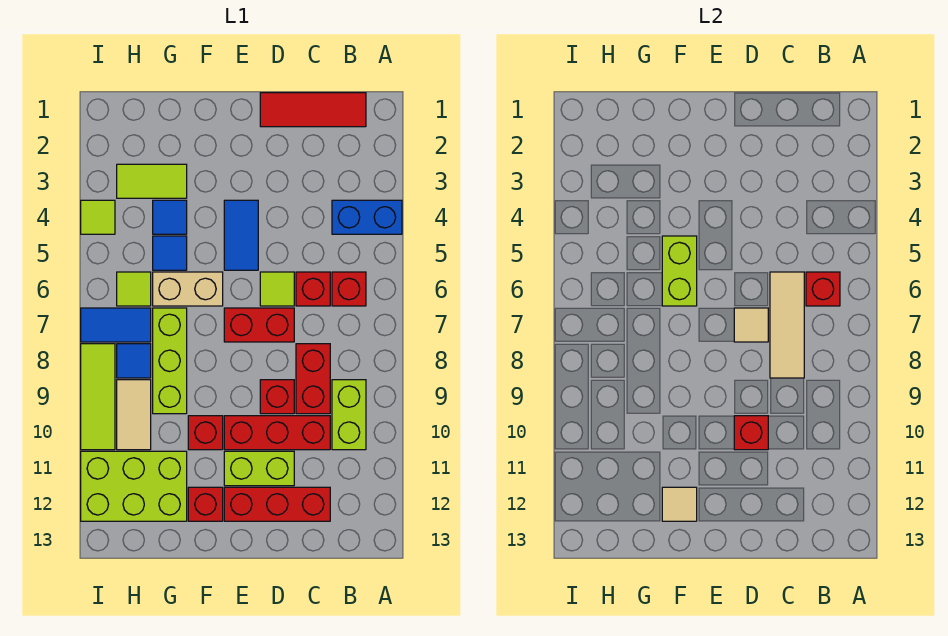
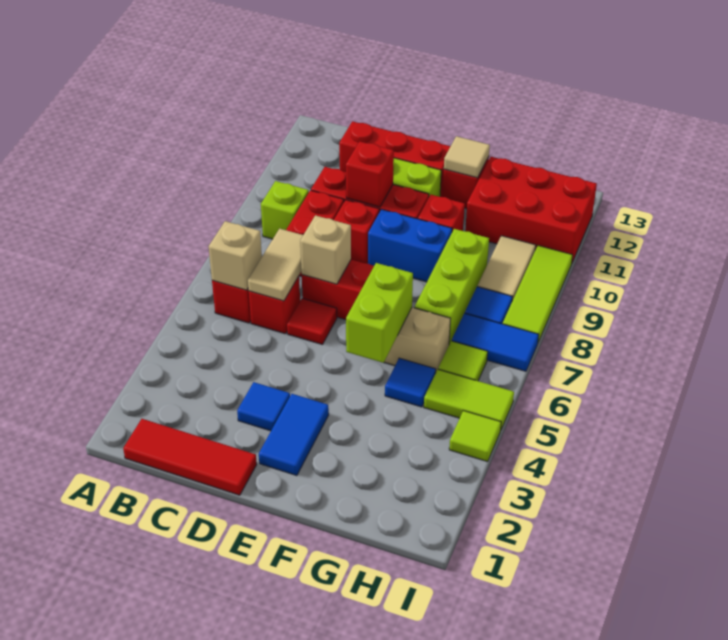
blue brick A4:B4 level 1 -> blue brick E9:F9 level 1
red brick B6 level 2 -> tan brick B6 level 2
lime brick B9:B10 level 1 -> lime brick B9 level 1
tan tile C6:C8 level 2 -> tan tile C6:C7 level 2
lime tile D6 level 1 -> red tile D6 level 1
tan tile D7 level 2 -> tan brick D7 level 2
blue tile E4:E5 level 1 -> blue tile E2:E3 level 1
lime tile G3:H3 level 1 -> lime tile H5:I5 level 1
blue tile G4 level 1 -> blue tile D3 level 1
lime brick G11:I12 level 1 -> red brick G11:I12 level 1

